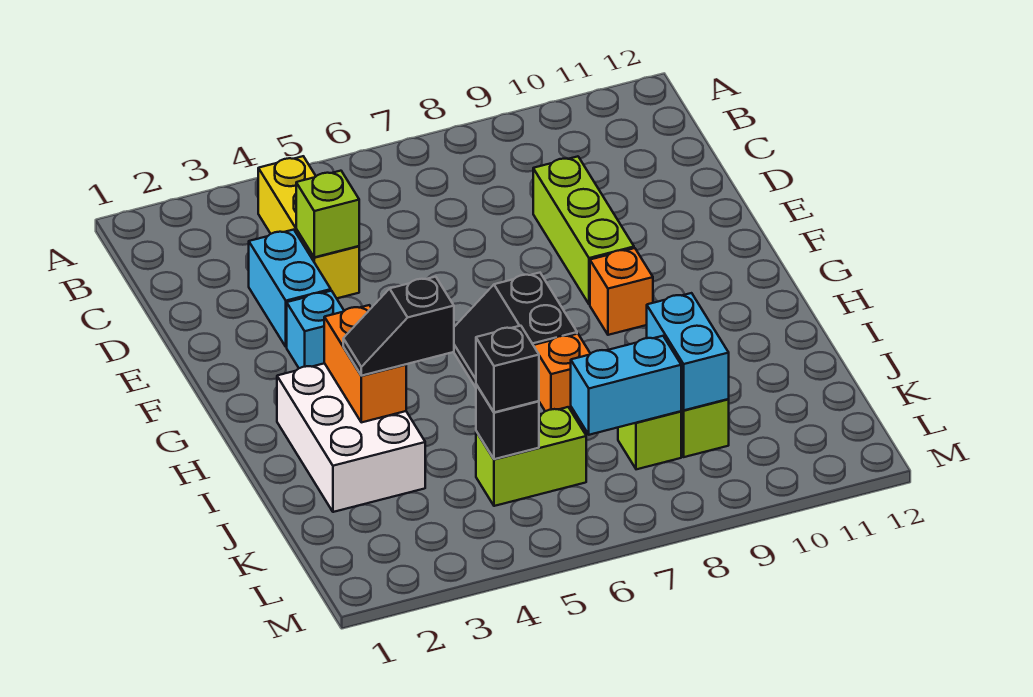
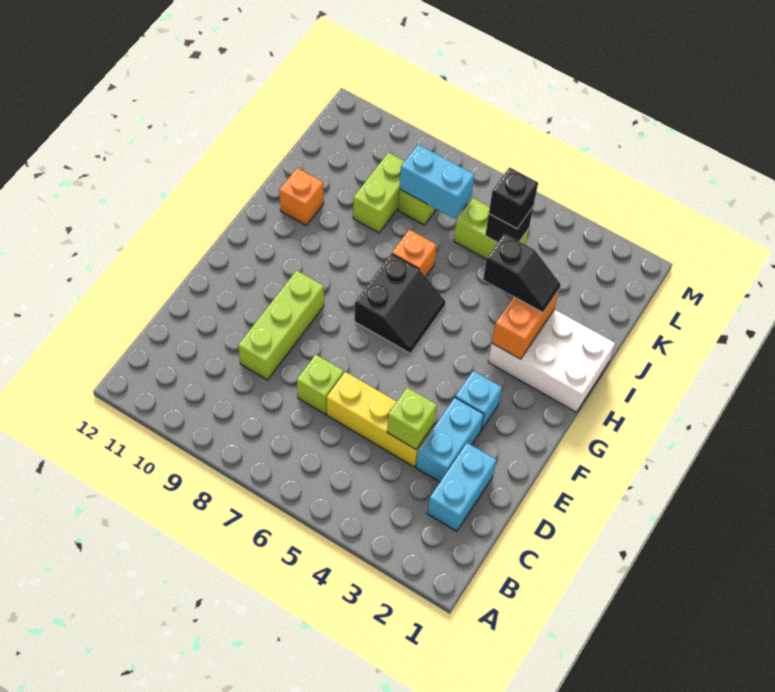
yellow brick B4:D4 level 1 -> yellow brick D4:D6 level 1
none -> lime brick D7 level 1
orange brick G9 level 1 -> orange brick I11 level 1
white brick H2:J3 level 1 -> white brick H1:I3 level 1
cyan brick J9:K9 level 2 -> cyan brick C2:D2 level 1

